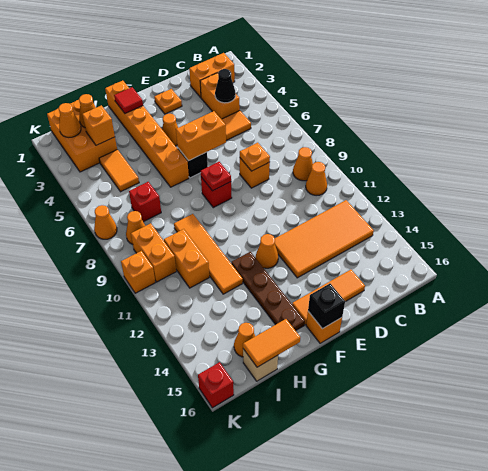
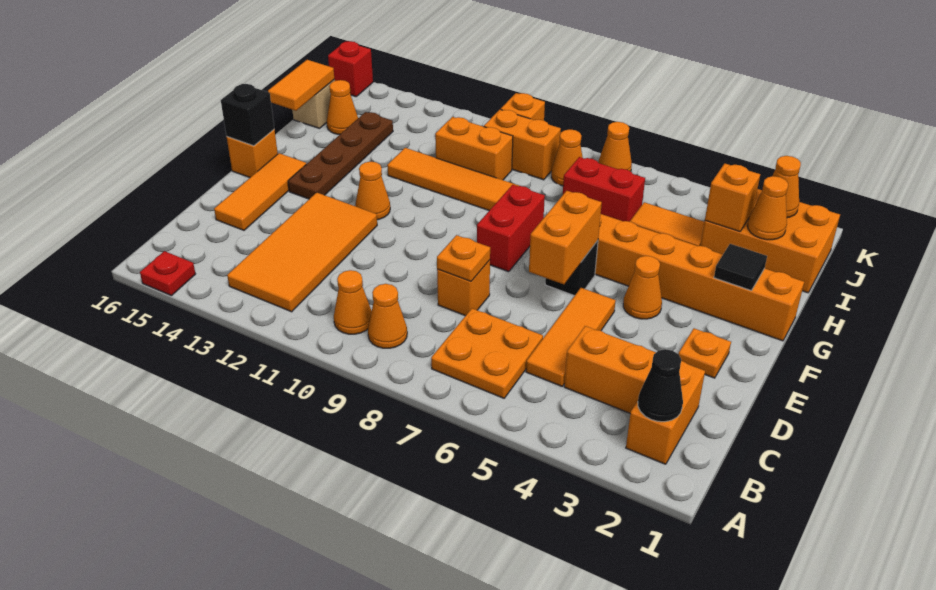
none -> orange plate B6:C7 level 1
black cone C4 level 2 -> black cone B2 level 2
red brick F8 level 1 -> red brick F8:G8 level 1
red plate F8 level 2 -> red plate A15 level 1
red tile G2 level 2 -> black tile G2 level 2
brown plate G12:G15 level 1 -> brown plate F14:I14 level 1
red brick I7 level 1 -> red brick I6:I7 level 1

